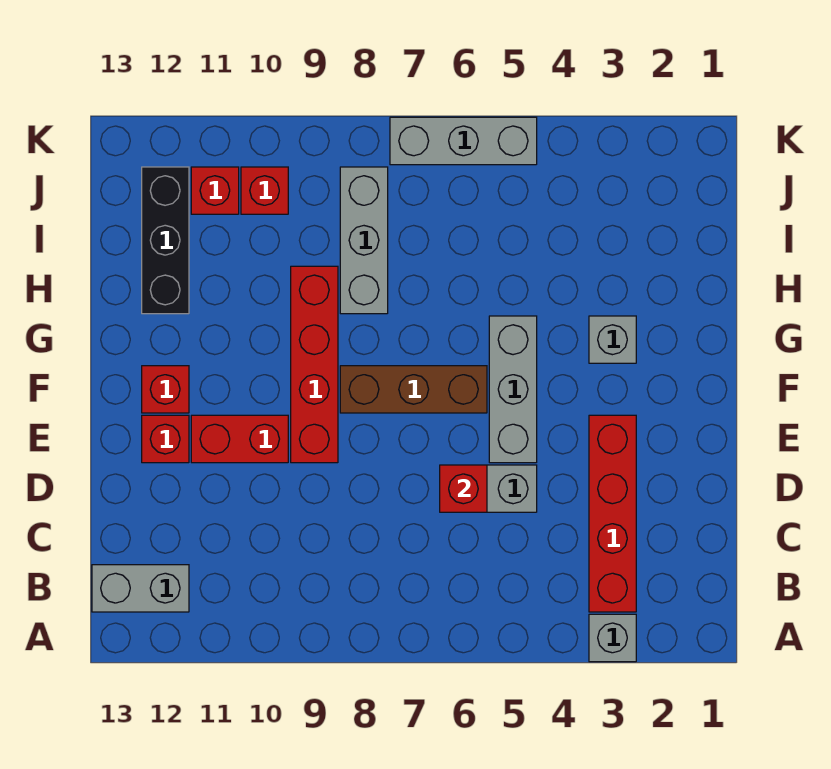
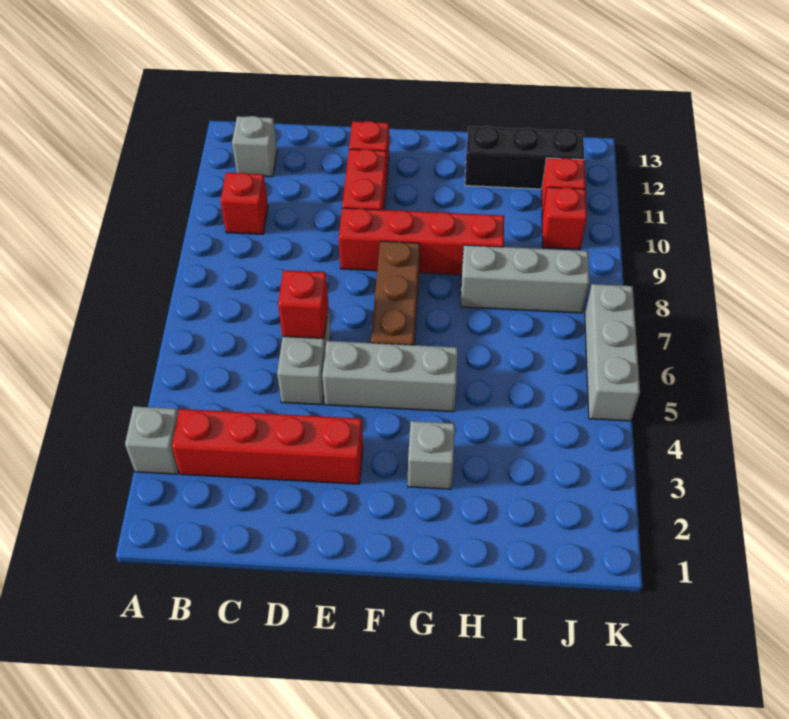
grey brick B12:B13 level 1 -> grey brick B12 level 1
red brick F12 level 1 -> red brick B10 level 1

